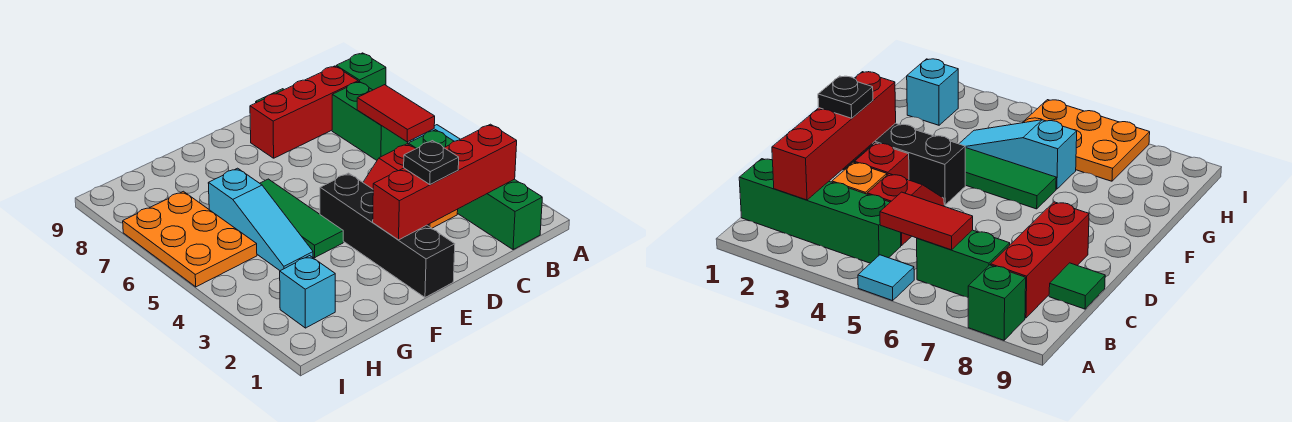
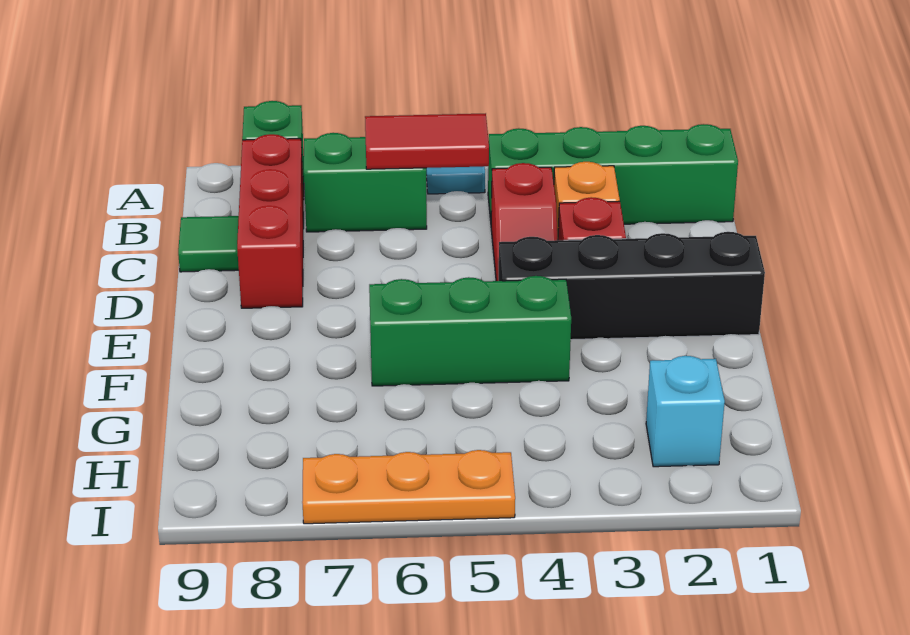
red brick B2:E2 level 2 -> none
black plate D2 level 3 -> none
green tile F4:F6 level 1 -> green brick F4:F6 level 1
cyan slope G4:G6 level 1 top 6 -> none
orange plate H5:I7 level 1 -> orange plate I5:I7 level 1

